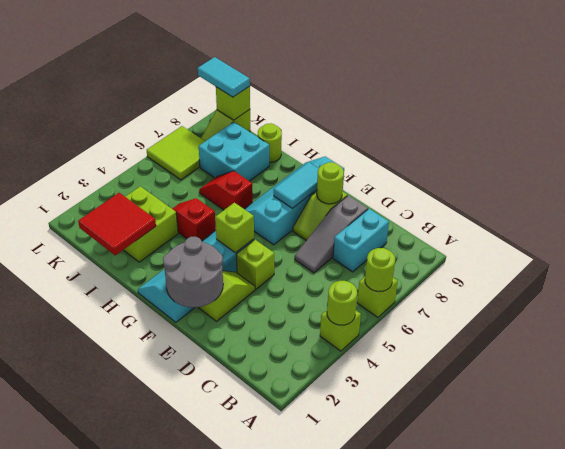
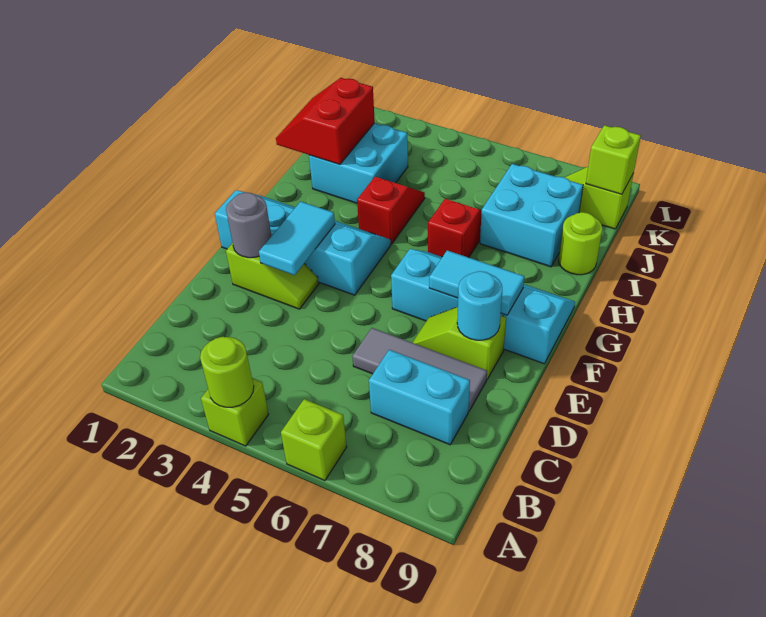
lime round brick A6 level 2 -> none
grey slope D6:D8 level 1 top 8 -> grey tile D6:D8 level 1
grey round brick E1:F2 level 2 -> grey round brick E2 level 2
lime brick E4 level 1 -> none
lime round brick E8 level 2 -> cyan round brick E8 level 2
lime brick F4 level 2 -> none
red tile I1:J2 level 2 -> red slope I1:J2 level 2 top 2
lime brick I2:J3 level 1 -> cyan brick I2:J3 level 1
lime tile K6:L7 level 1 -> none
cyan tile K9:L9 level 3 -> cyan tile E3:F3 level 2

